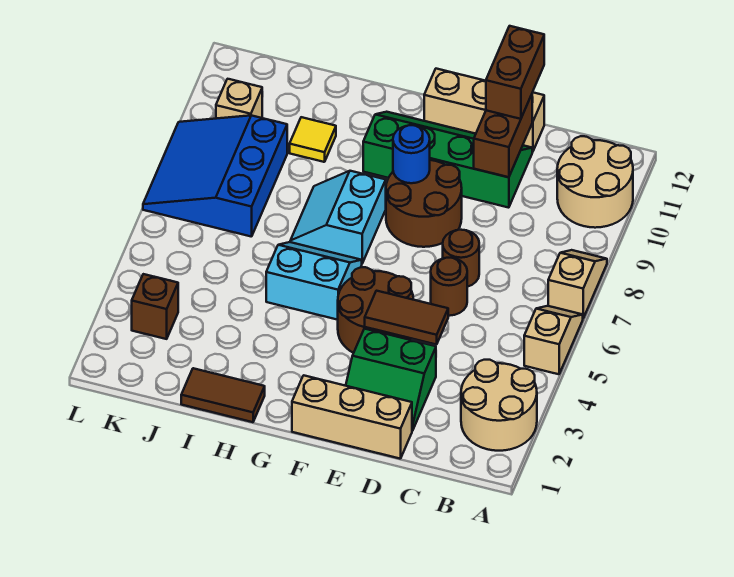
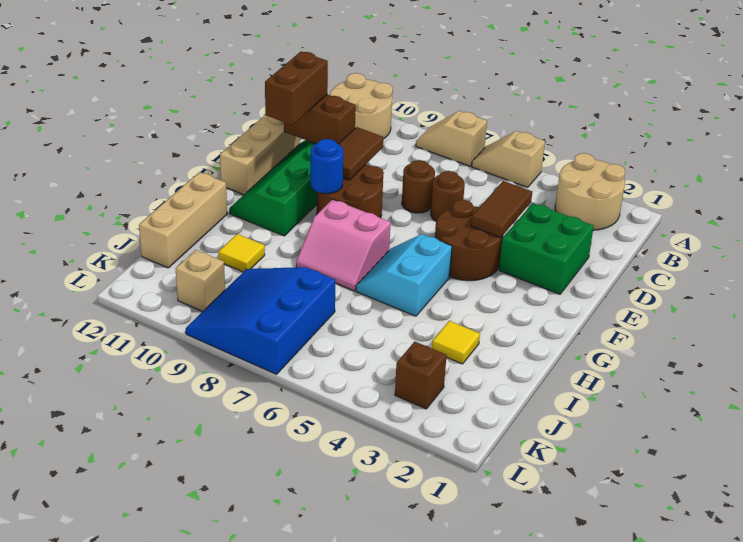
tan brick D1:F1 level 1 -> tan brick H12:J12 level 1
green slope D2:E3 level 1 top 3 -> green brick D2:E3 level 1
brown brick D11:D12 level 3 -> brown brick D11:E11 level 3
cyan slope G7:H8 level 1 top G -> pink slope G7:H8 level 1 top G
brown tile H1:I1 level 1 -> brown tile D9:E9 level 2
none -> yellow tile I3 level 1
blue slope J7:L9 level 1 top J -> blue slope J7:L9 level 1 top 7

